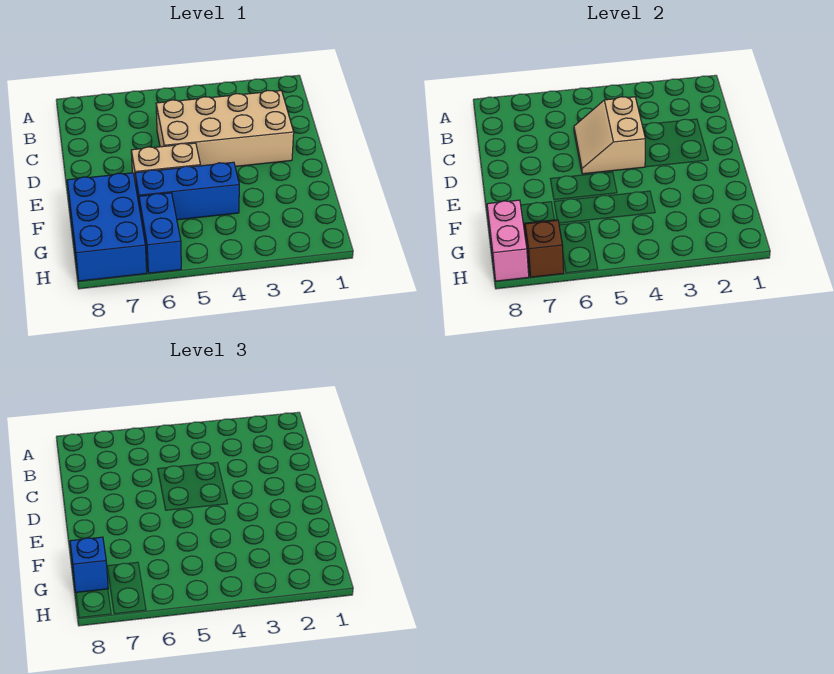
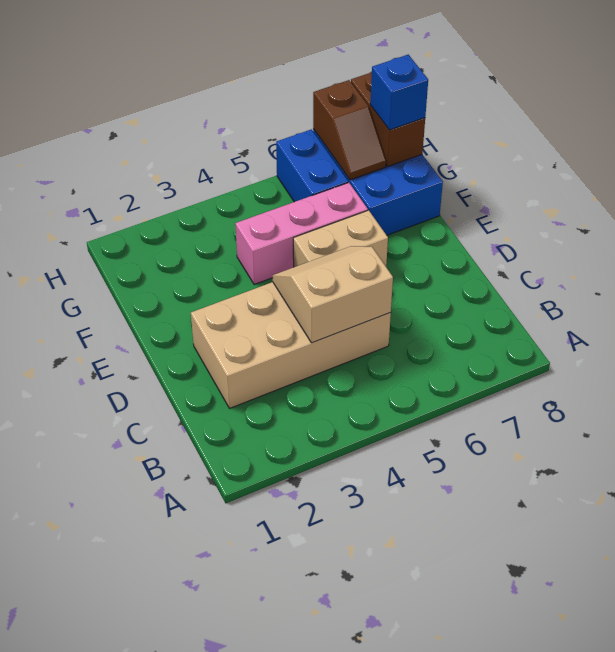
tan slope C4:D5 level 2 top 4 -> tan slope C4:D5 level 2 top C
blue brick F4:F6 level 1 -> pink brick F4:F6 level 1
pink brick G8:H8 level 2 -> brown brick G8:H8 level 2

